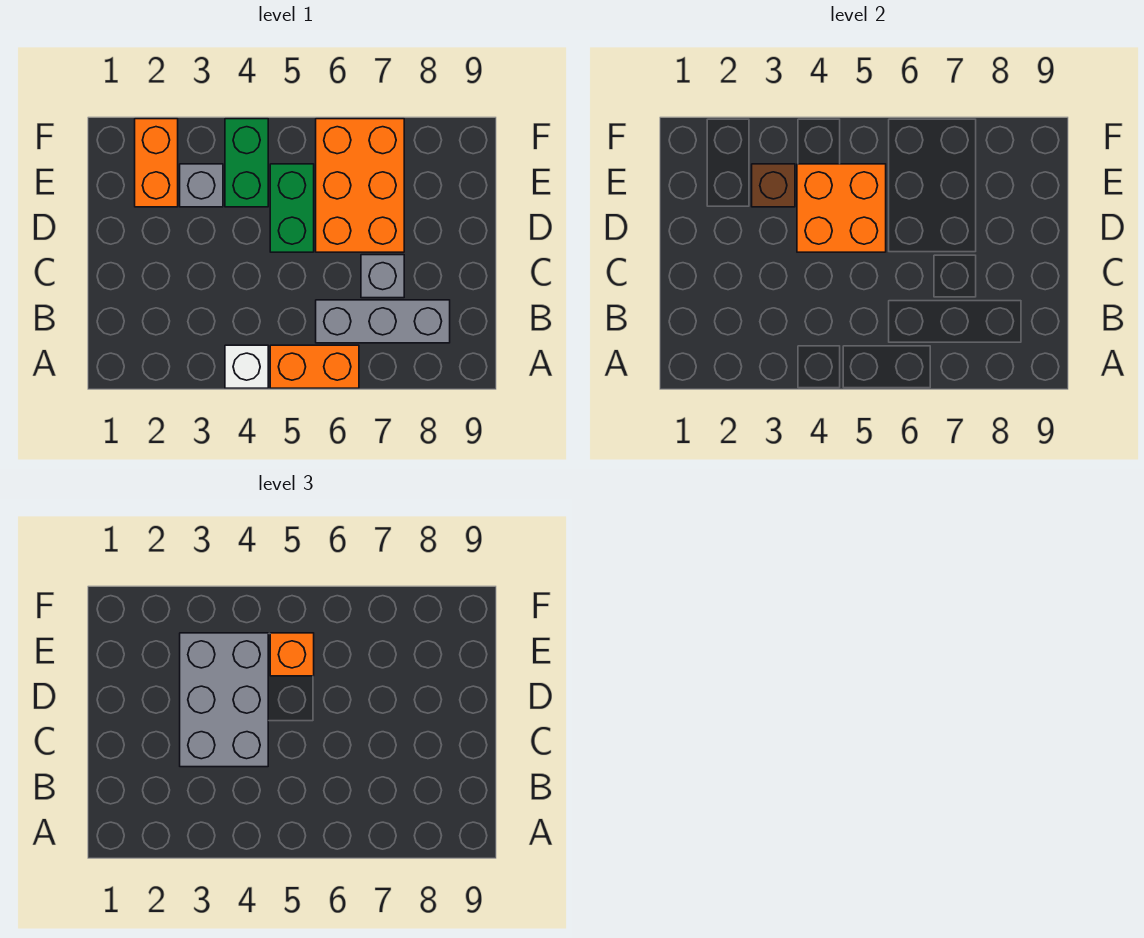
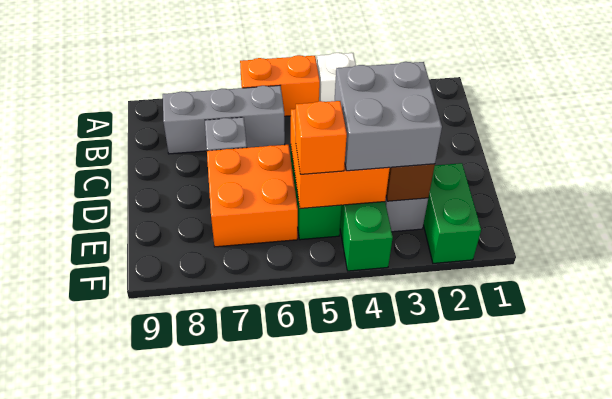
grey brick C3:E4 level 3 -> grey brick D3:E4 level 3
orange brick D6:F7 level 1 -> orange brick D6:E7 level 1
orange brick E2:F2 level 1 -> green brick E2:F2 level 1

